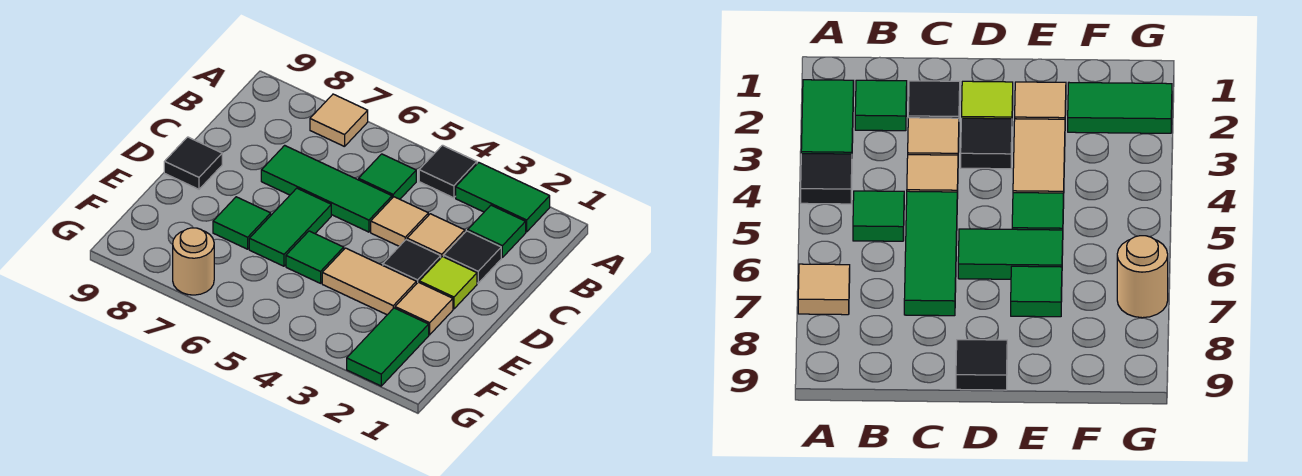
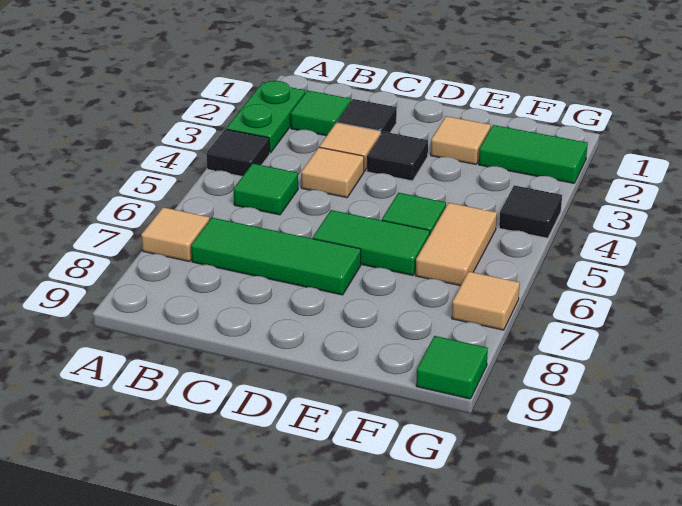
green tile A2:A3 level 1 -> green plate A2:A3 level 1
green tile C5:C7 level 1 -> green tile B7:D7 level 1
lime tile D2 level 1 -> none
black tile D9 level 1 -> black tile G4 level 1
tan tile E3:E4 level 1 -> tan tile F5:F6 level 1
green tile E7 level 1 -> green tile G9 level 1
tan round brick G7 level 1 -> tan tile G7 level 1

